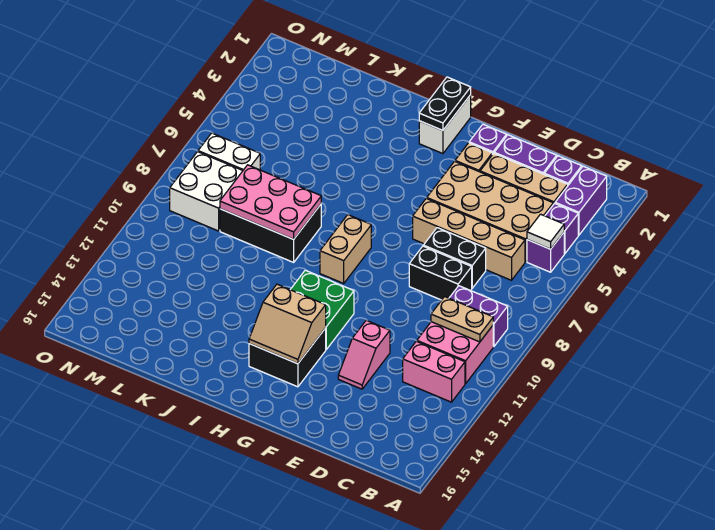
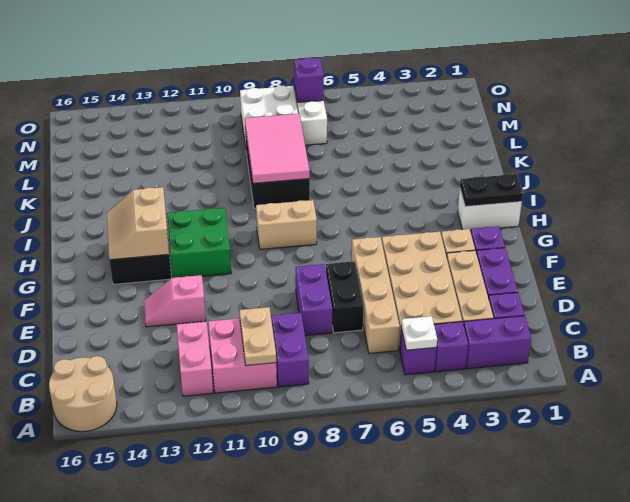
none -> tan round brick A15:B16 level 1
white tile B5 level 2 -> white plate B5 level 2
black brick D8:E8 level 1 -> purple brick D8:E8 level 1
pink plate J8:L9 level 2 -> pink tile J8:L9 level 2
none -> purple brick N7 level 2

